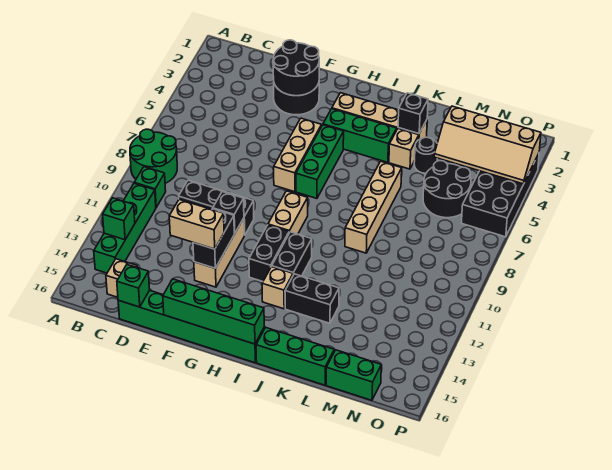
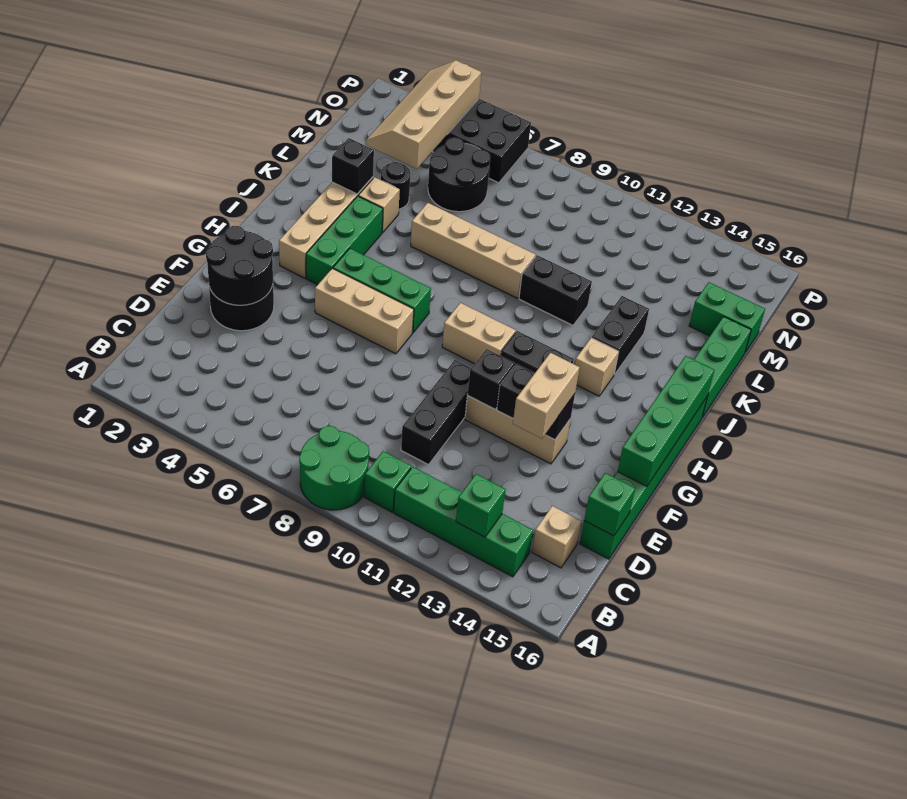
black brick I11:I12 level 1 -> black brick K10:K11 level 1
tan slope M3:P4 level 2 top 3 -> tan slope M3:P4 level 2 top 4
green brick M16:N16 level 1 -> green brick M15:M16 level 1

